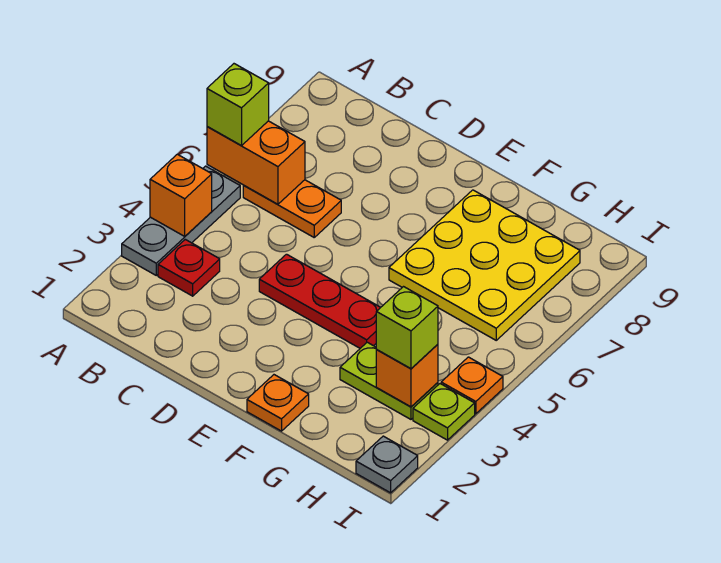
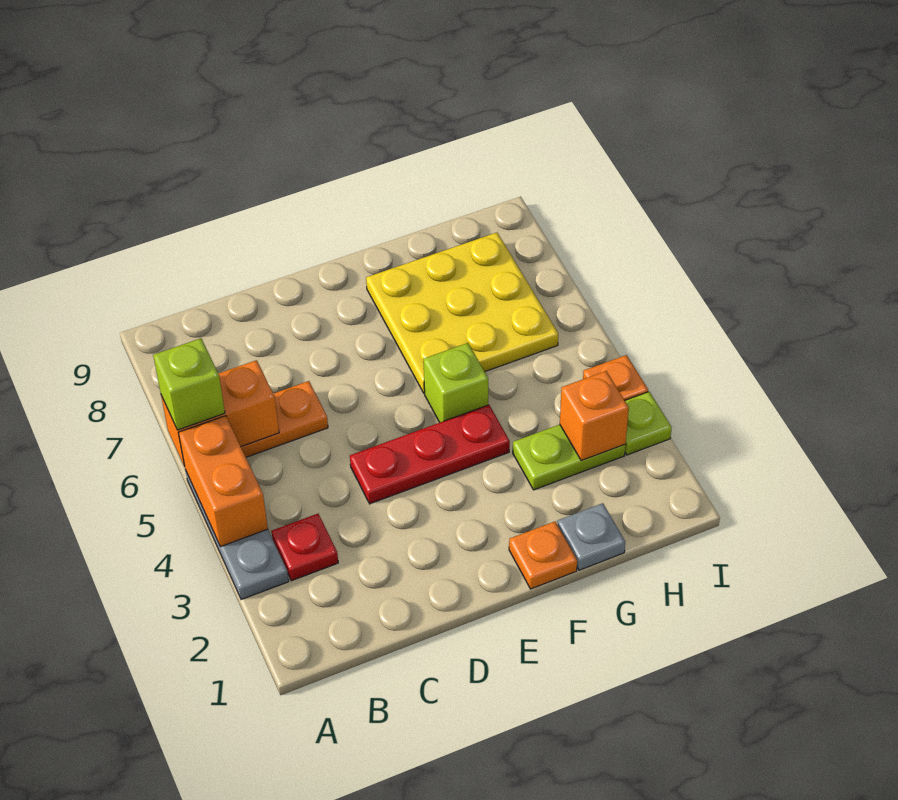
orange brick A4 level 2 -> orange brick A4:A5 level 2
lime brick H3 level 3 -> lime brick F5 level 1
grey plate I1 level 1 -> grey plate G1 level 1

